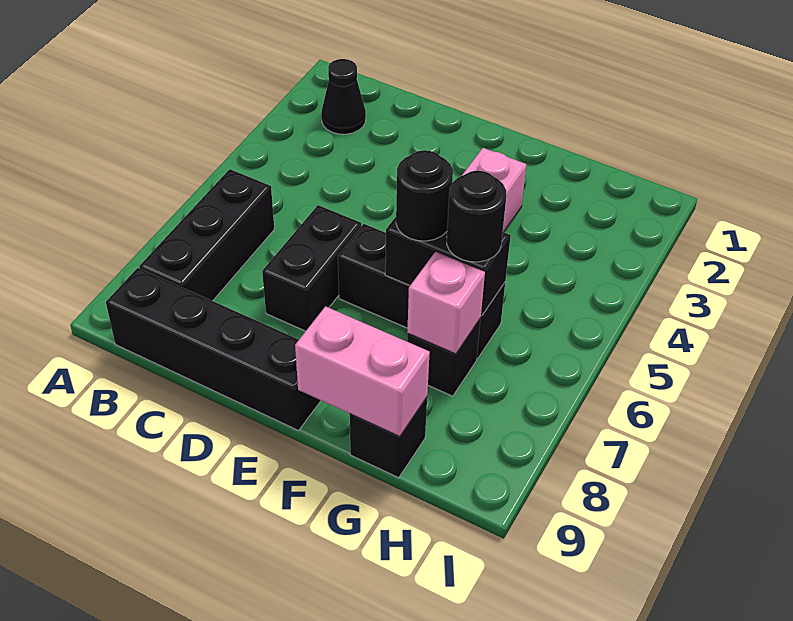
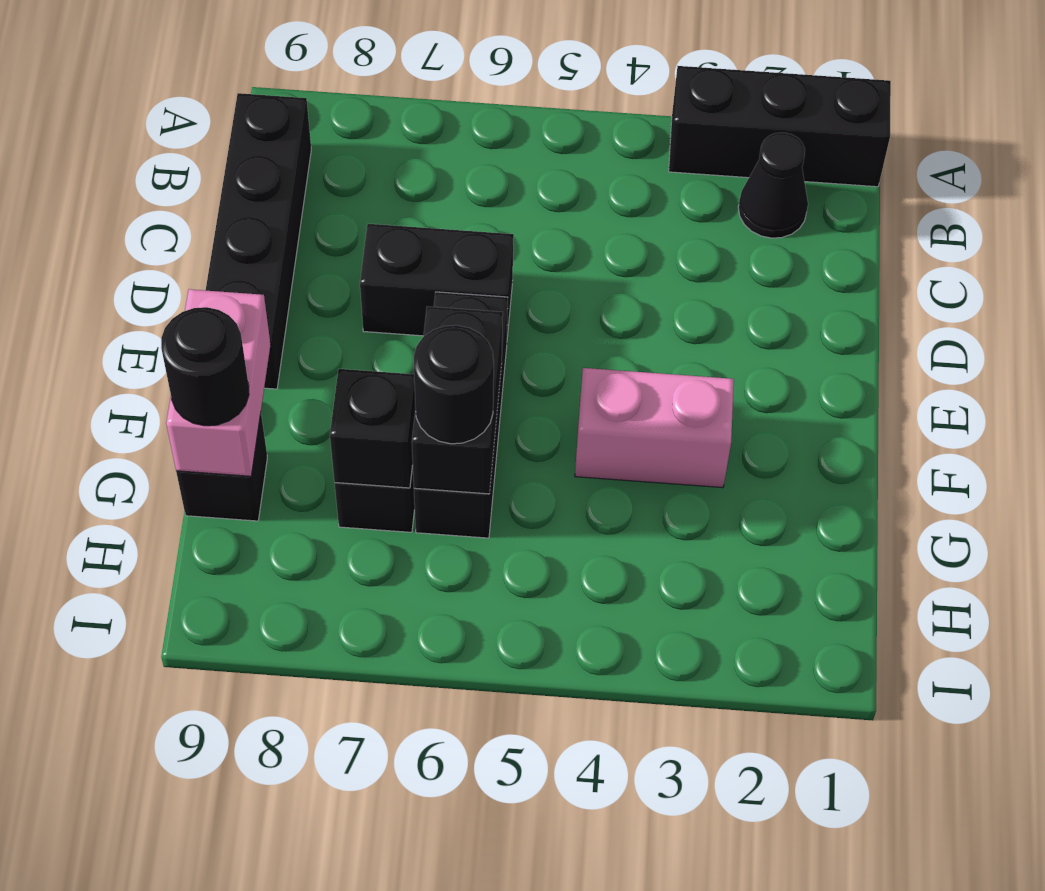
black brick B6:B8 level 1 -> black brick A1:A3 level 1
black round brick F6 level 3 -> black round brick G9 level 3
pink brick G7 level 2 -> black brick G7 level 2

